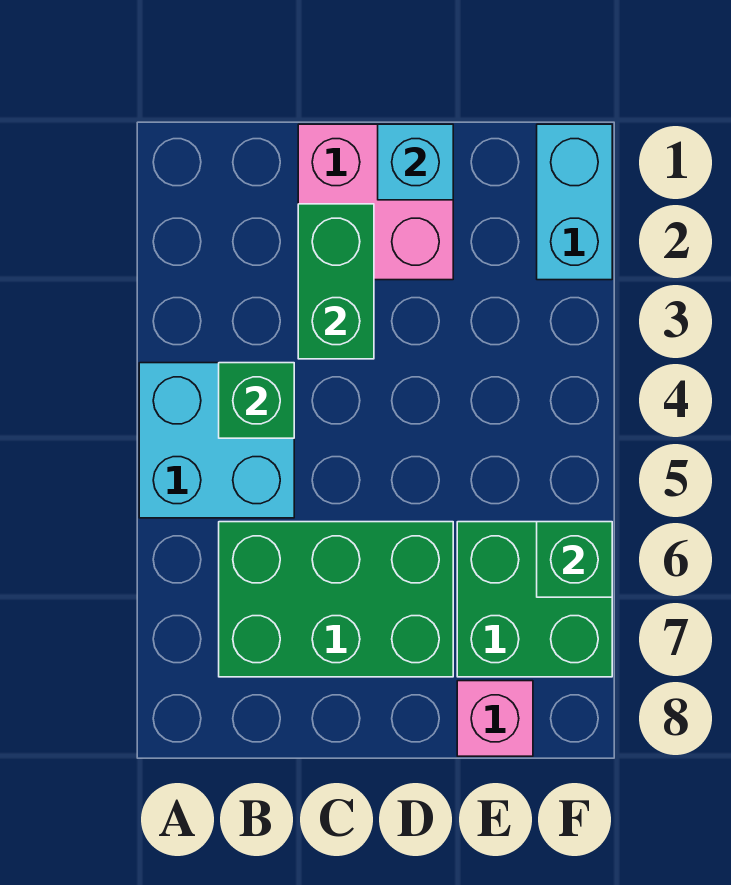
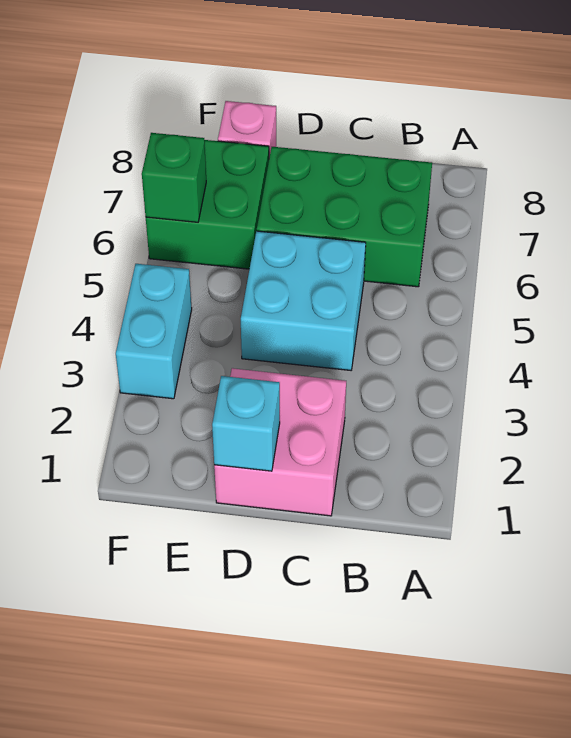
cyan brick A4:B5 level 1 -> cyan brick C4:D5 level 1
green brick B4 level 2 -> none
green brick C2:C3 level 2 -> none
cyan brick F1:F2 level 1 -> cyan brick F3:F4 level 1

